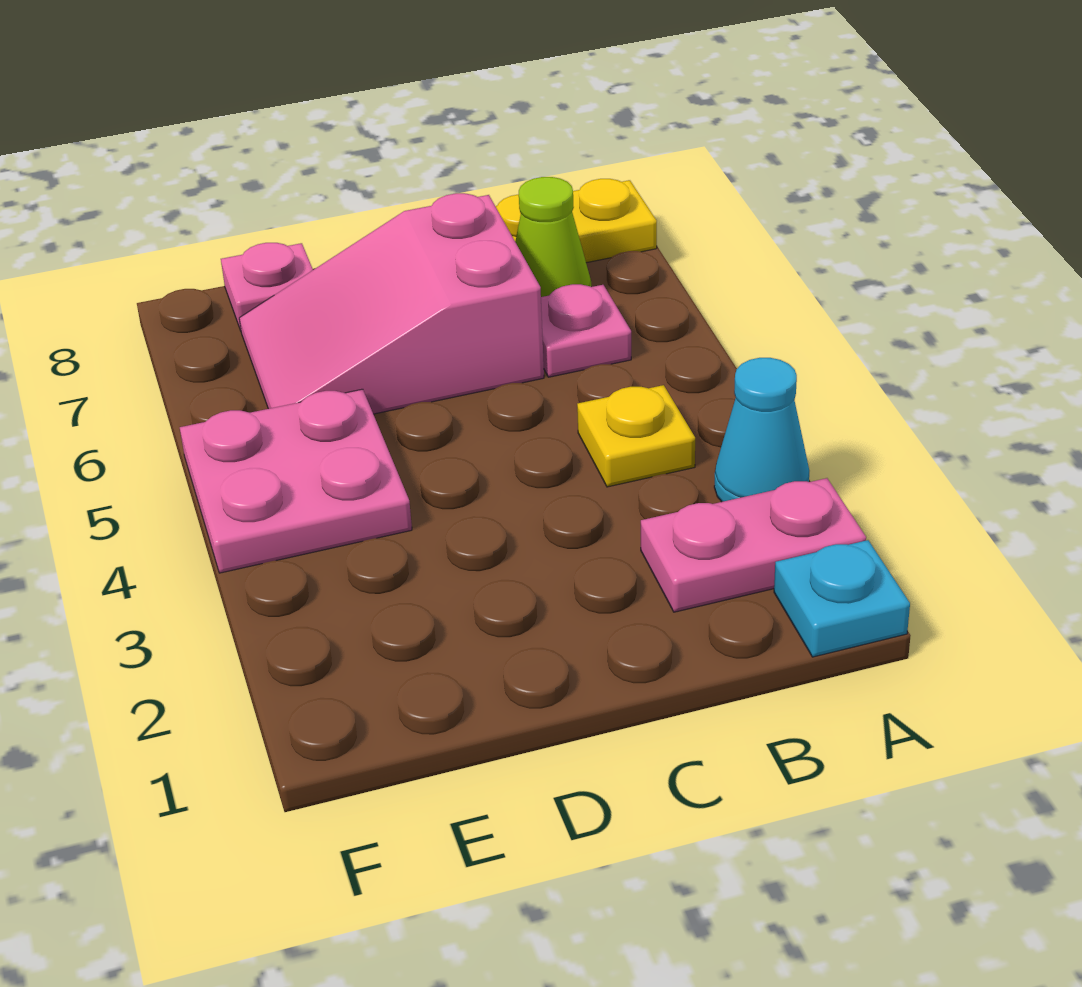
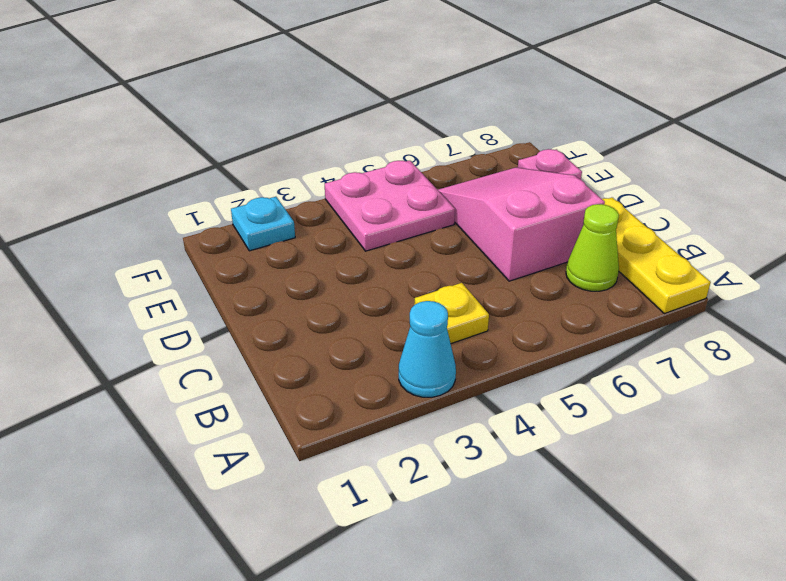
cyan plate A1 level 1 -> cyan plate F2 level 1
pink plate A2:B2 level 1 -> none
pink plate B6 level 1 -> none

